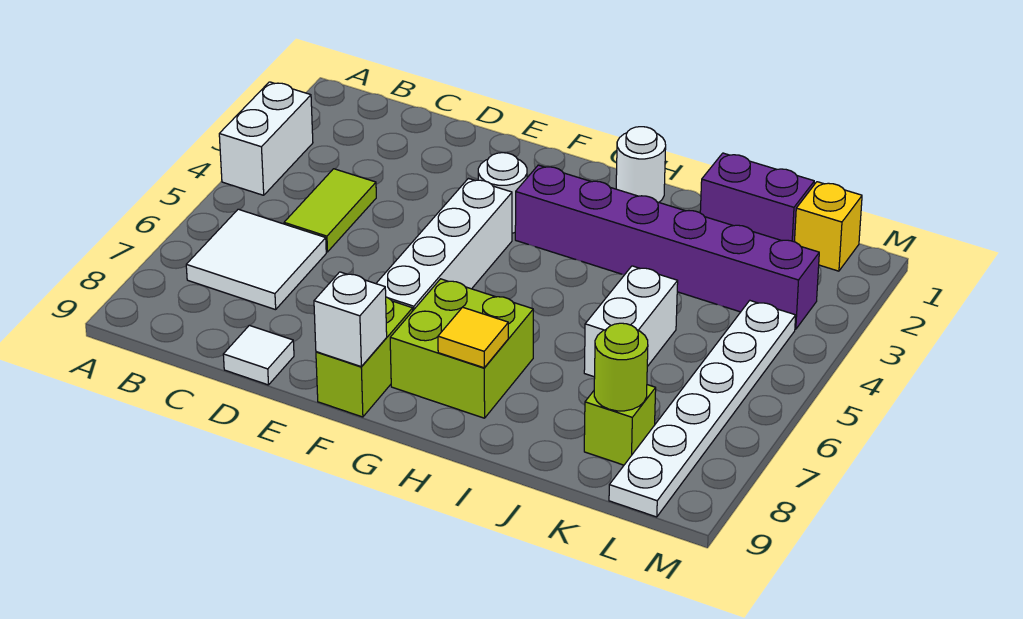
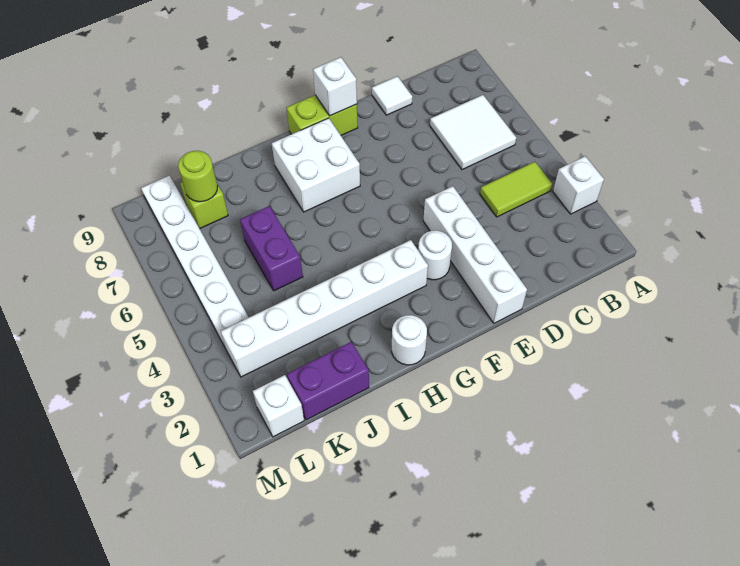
white brick A3:A4 level 1 -> white brick A3 level 1
lime tile C4:C5 level 1 -> lime tile B4:C4 level 1
white brick F4:F7 level 1 -> white brick E1:E4 level 1
lime brick F8:F9 level 1 -> lime brick F9:G9 level 1
purple brick G3:L3 level 1 -> white brick G3:L3 level 1
lime brick G7:H8 level 1 -> white brick G7:H8 level 1
yellow tile H8 level 2 -> none
white brick J5:J6 level 1 -> purple brick J5:J6 level 1
yellow brick L1 level 1 -> white brick L1 level 1

